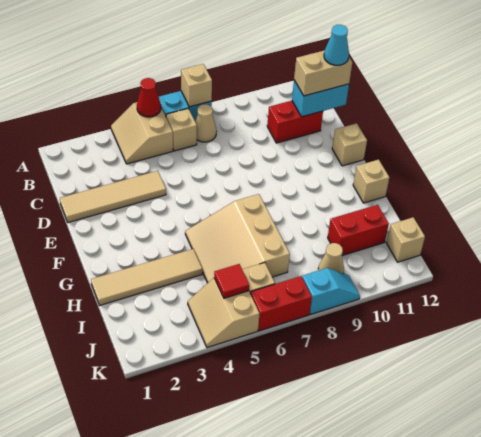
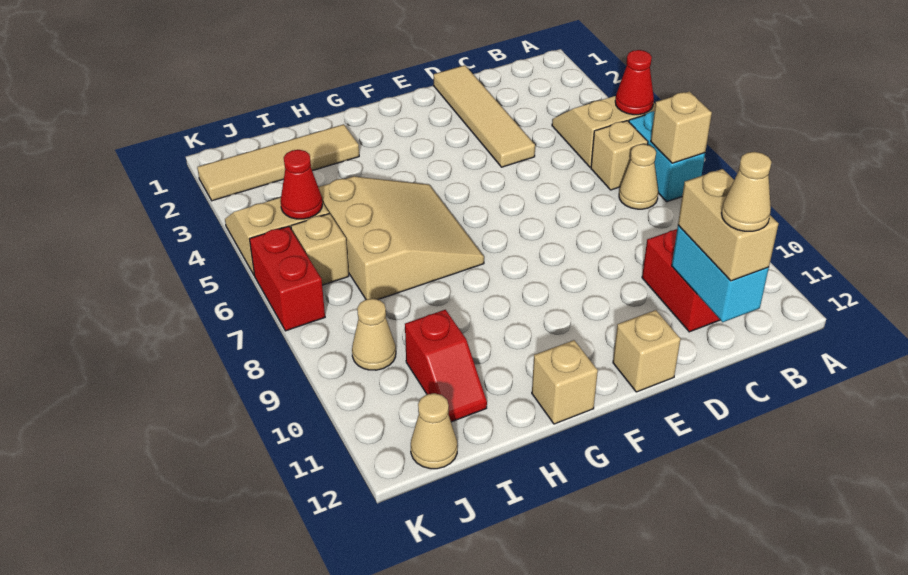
cyan cone C12 level 4 -> tan cone C12 level 4
tan slope G5:I7 level 1 top 7 -> tan slope G5:I7 level 1 top I
tan tile H1:H4 level 1 -> tan tile H2:K2 level 1
red brick I10:I11 level 1 -> red slope I10:I11 level 1 top 10
red tile J5 level 2 -> red cone J5 level 2
tan brick J12 level 1 -> tan cone J12 level 1
cyan slope K8:K9 level 1 top 8 -> none

